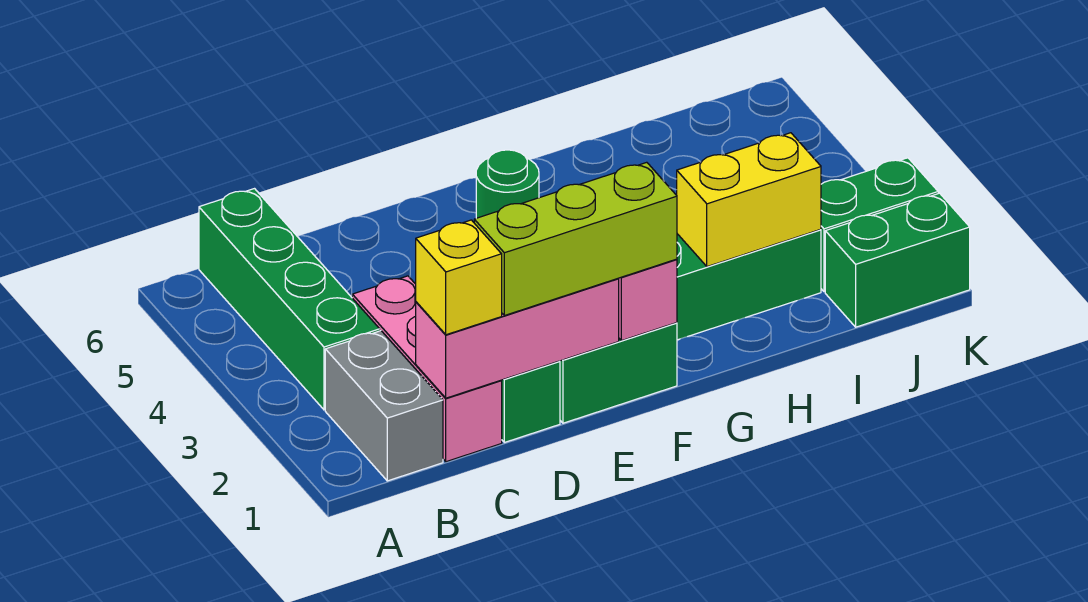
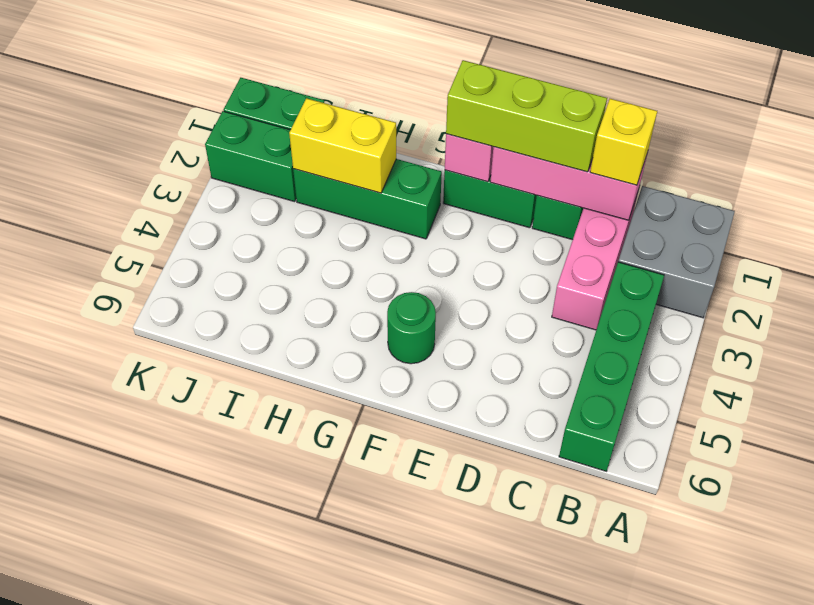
grey brick B1:B2 level 1 -> grey brick A1:B2 level 1

